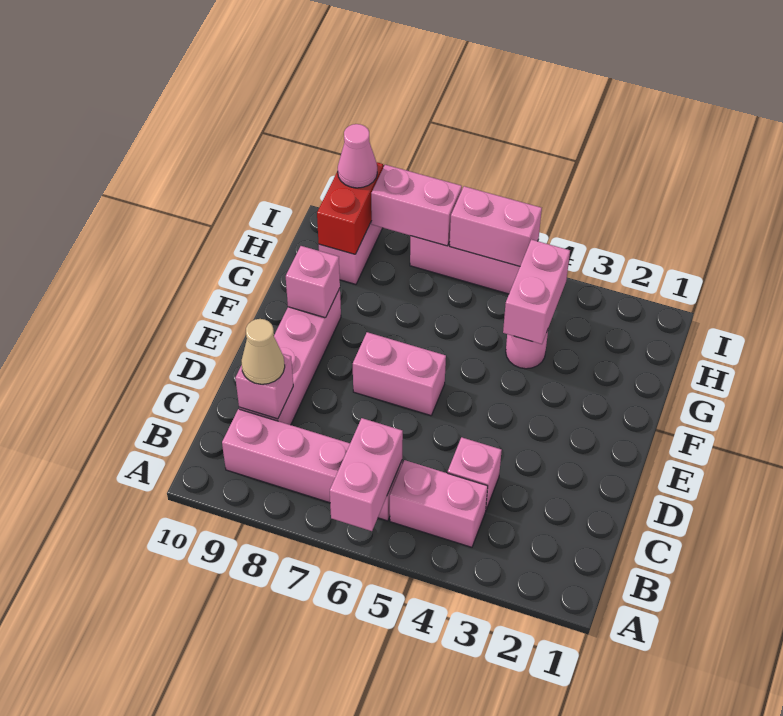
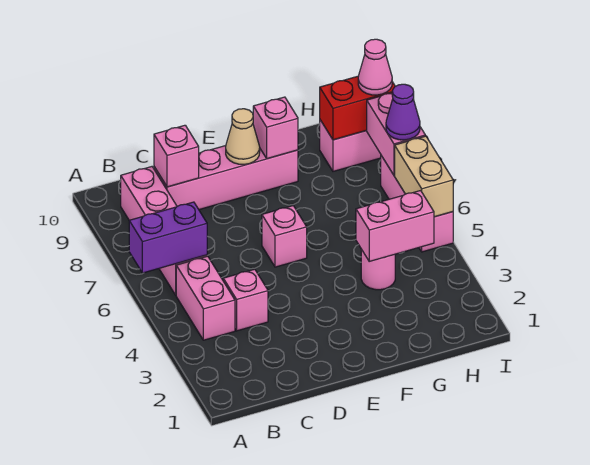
pink brick A6:B6 level 2 -> purple brick A6:B6 level 2
tan cone C9 level 3 -> tan cone E9 level 2
pink brick E6:E7 level 1 -> pink brick E6 level 1
pink brick I5:I6 level 2 -> tan brick I5:I6 level 2
none -> purple cone I7 level 3

